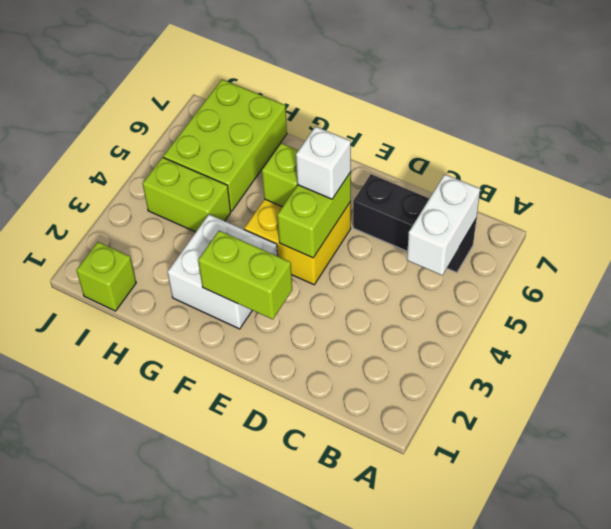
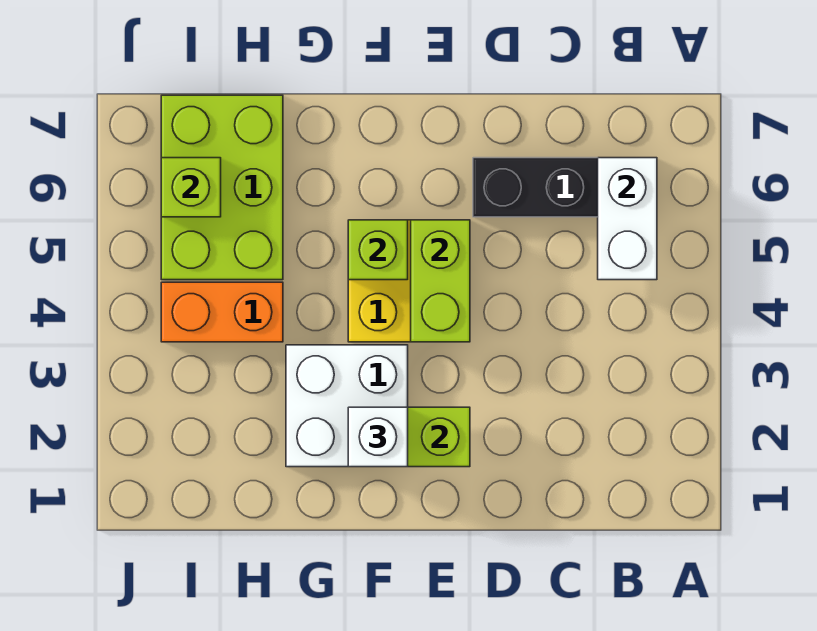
white brick E5 level 3 -> white brick F2 level 3
lime brick H4:I4 level 1 -> orange brick H4:I4 level 1
lime brick I1 level 1 -> lime brick I6 level 2

